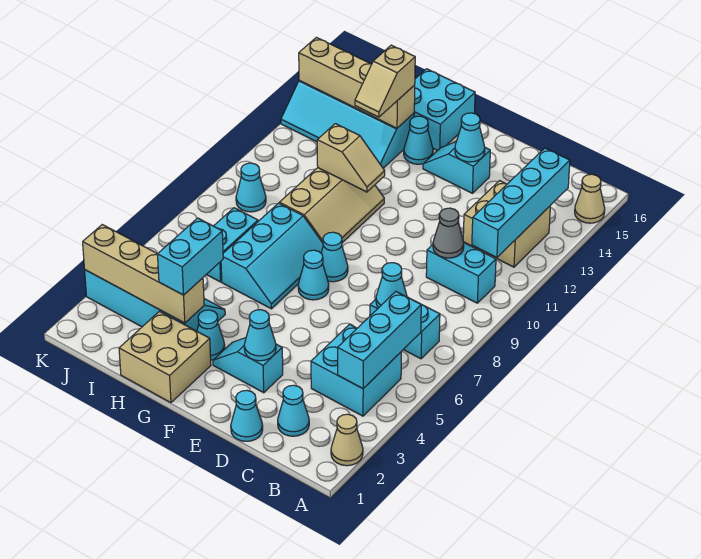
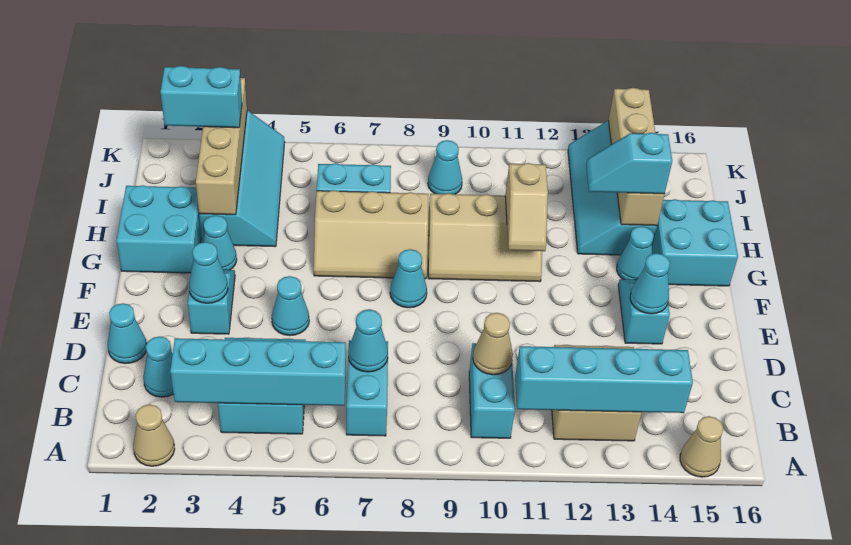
cyan brick B4:B6 level 2 -> cyan brick B3:B6 level 2
grey cone C10 level 2 -> tan cone C10 level 2
cyan cone F7 level 1 -> cyan cone E5 level 1
tan brick G1:H2 level 1 -> cyan brick G1:H2 level 1
cyan slope G6:H8 level 1 top H -> tan slope G6:H8 level 1 top H
cyan brick H3:H4 level 3 -> cyan brick J2:J3 level 3
tan slope H13:H14 level 3 top 14 -> cyan slope H13:H14 level 3 top 14

